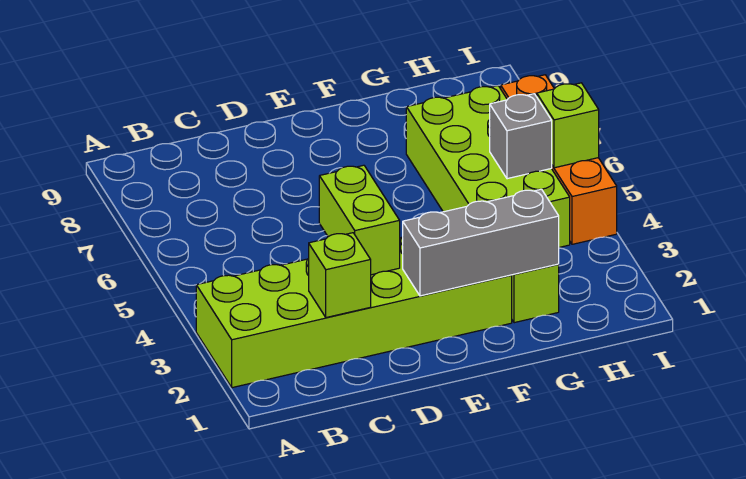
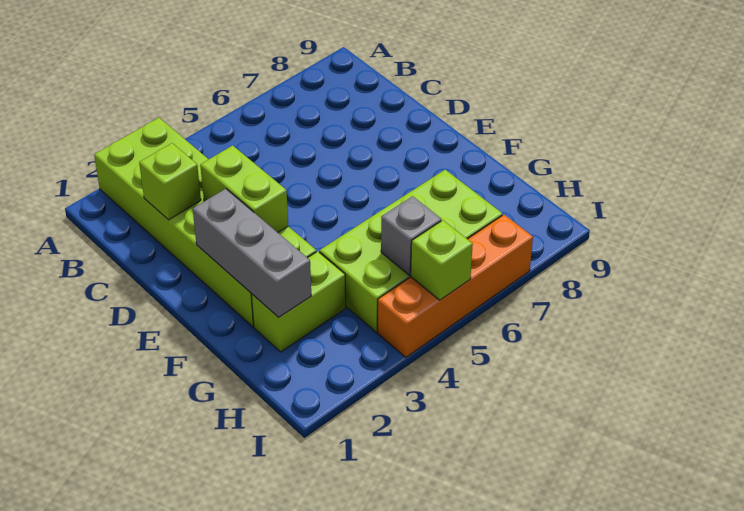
lime brick D3:D4 level 2 -> lime brick D3:E3 level 2

